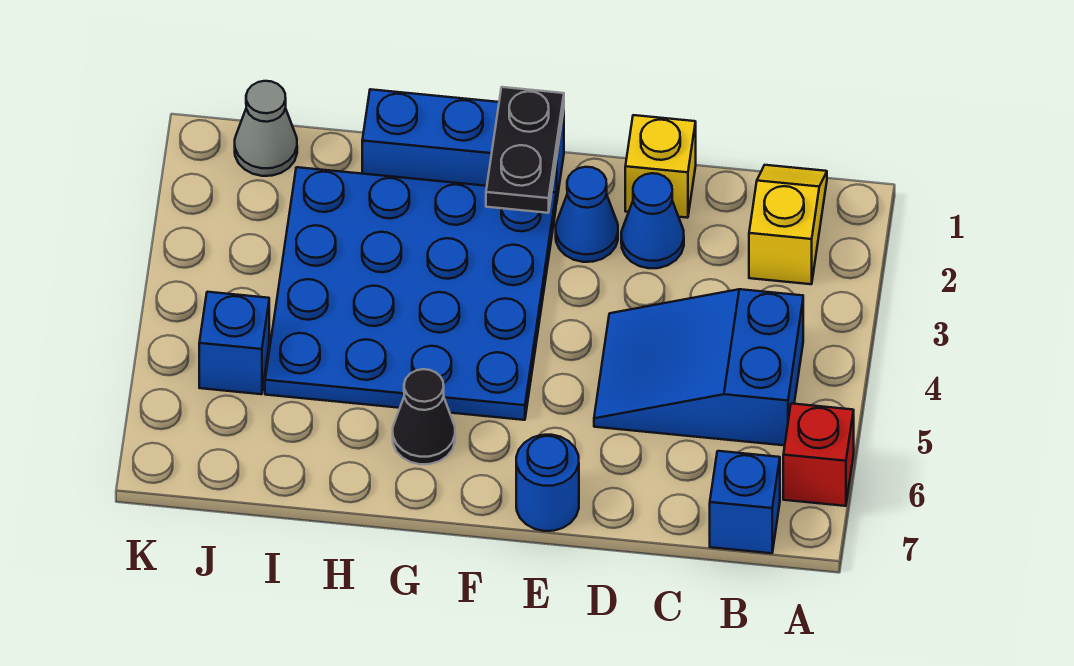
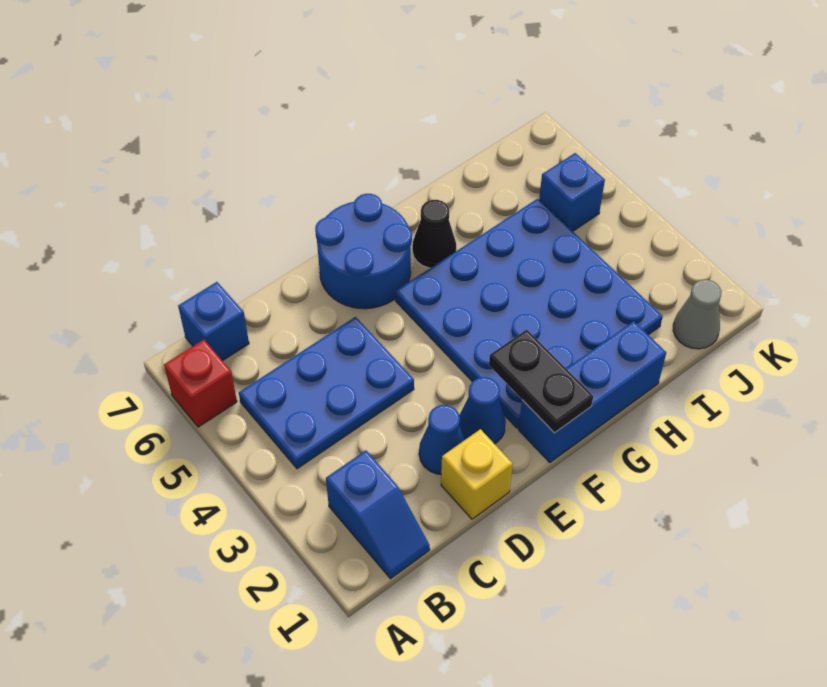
yellow slope B1:B2 level 1 top 2 -> blue slope B1:B2 level 1 top 2
blue slope B4:D5 level 1 top B -> blue plate B4:D5 level 1
blue round brick E7 level 1 -> blue round brick E6:F7 level 1

